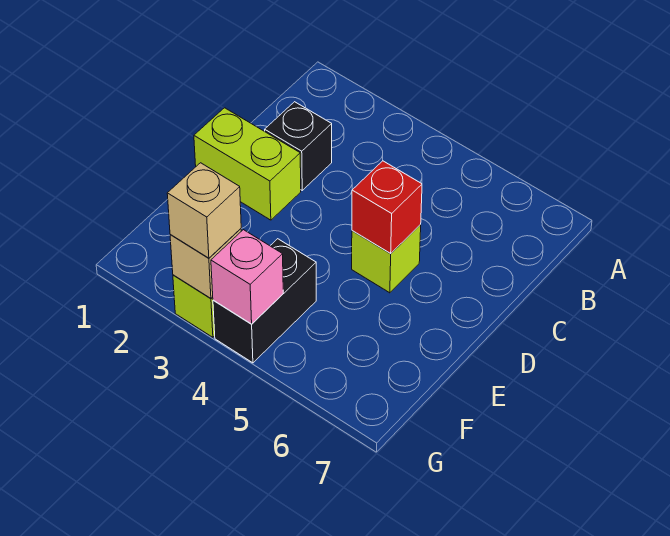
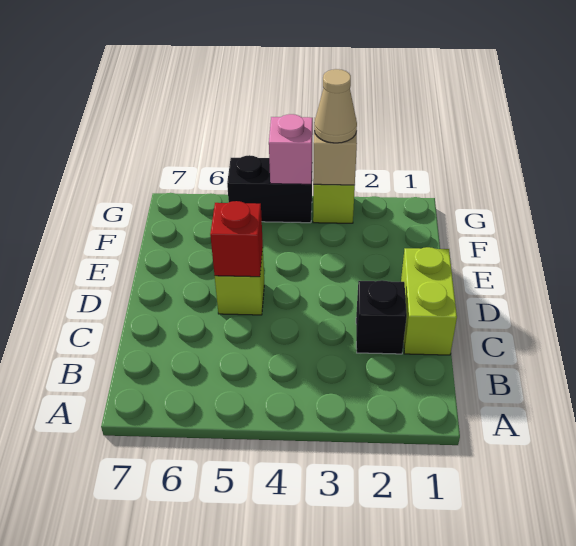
lime brick D1:D2 level 1 -> lime brick C1:D1 level 1
black brick F4:G4 level 1 -> black brick G4:G5 level 1
tan brick G3 level 3 -> tan cone G3 level 3

